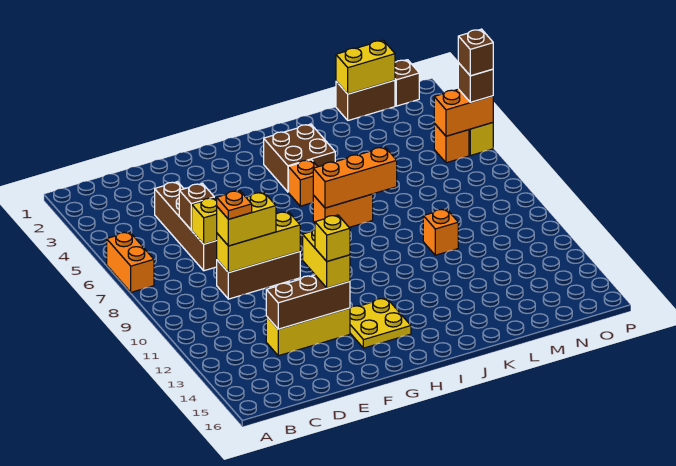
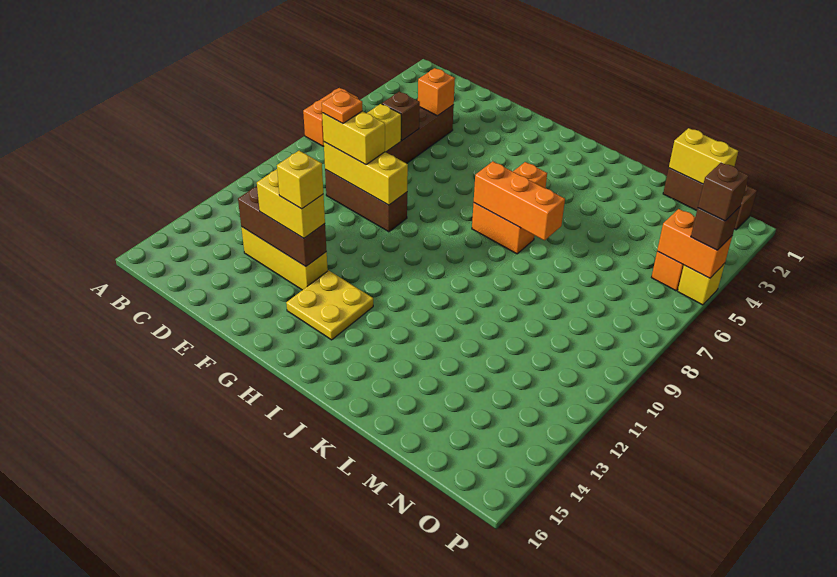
yellow brick F12:F13 level 3 -> yellow brick E13:F13 level 3
brown brick I3:J4 level 1 -> none
orange brick L10 level 1 -> orange brick D4 level 2

